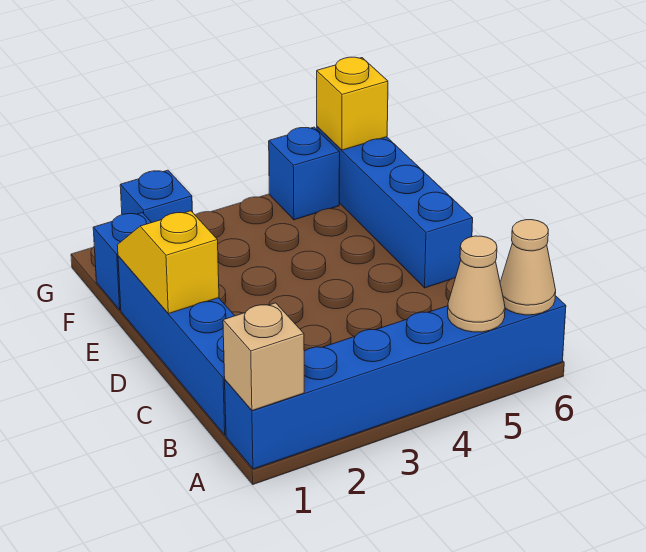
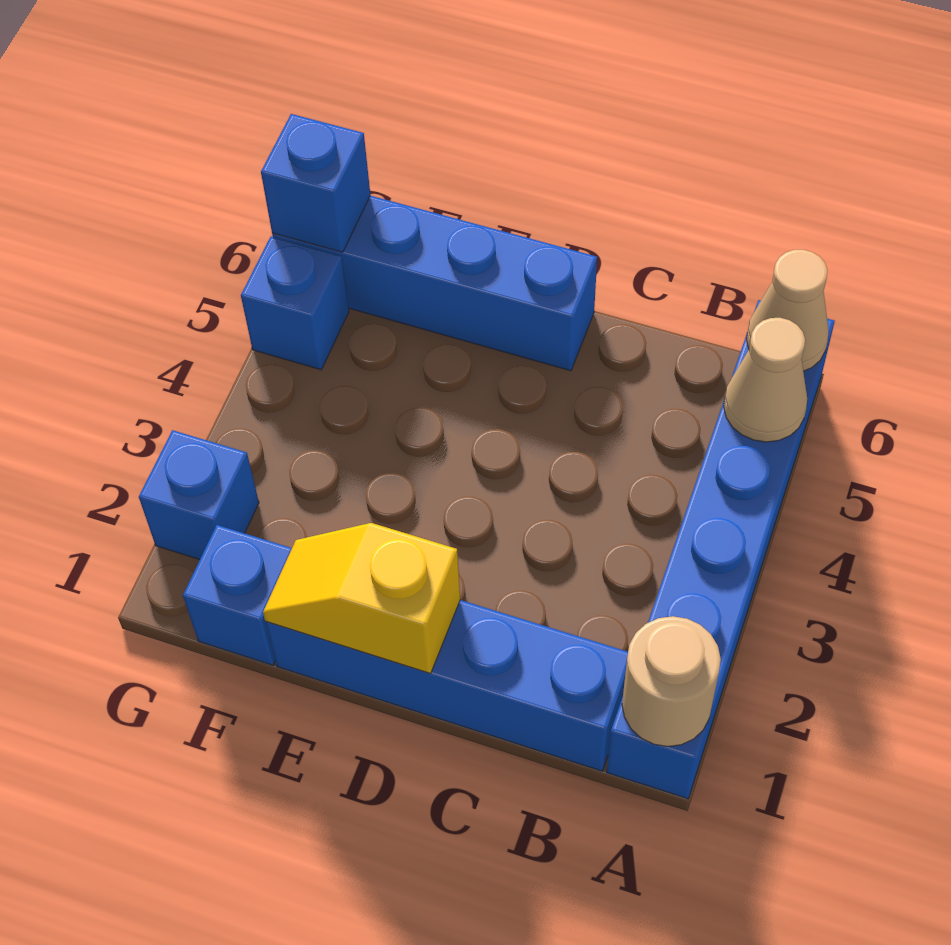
tan brick A1 level 2 -> tan round brick A1 level 2
yellow brick G6 level 2 -> blue brick G6 level 2

